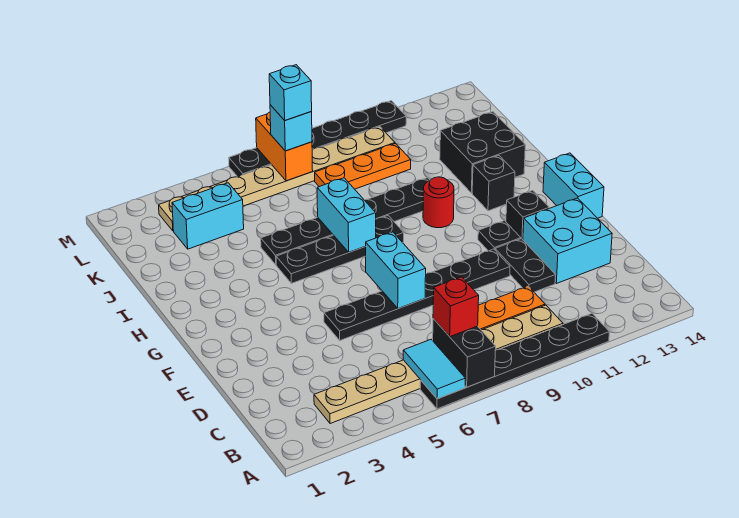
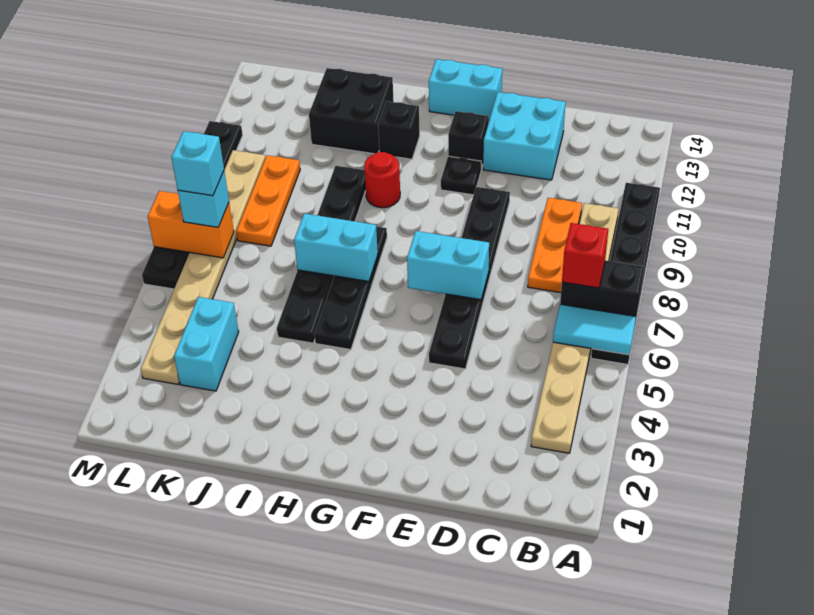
black plate D11:E11 level 1 -> none

